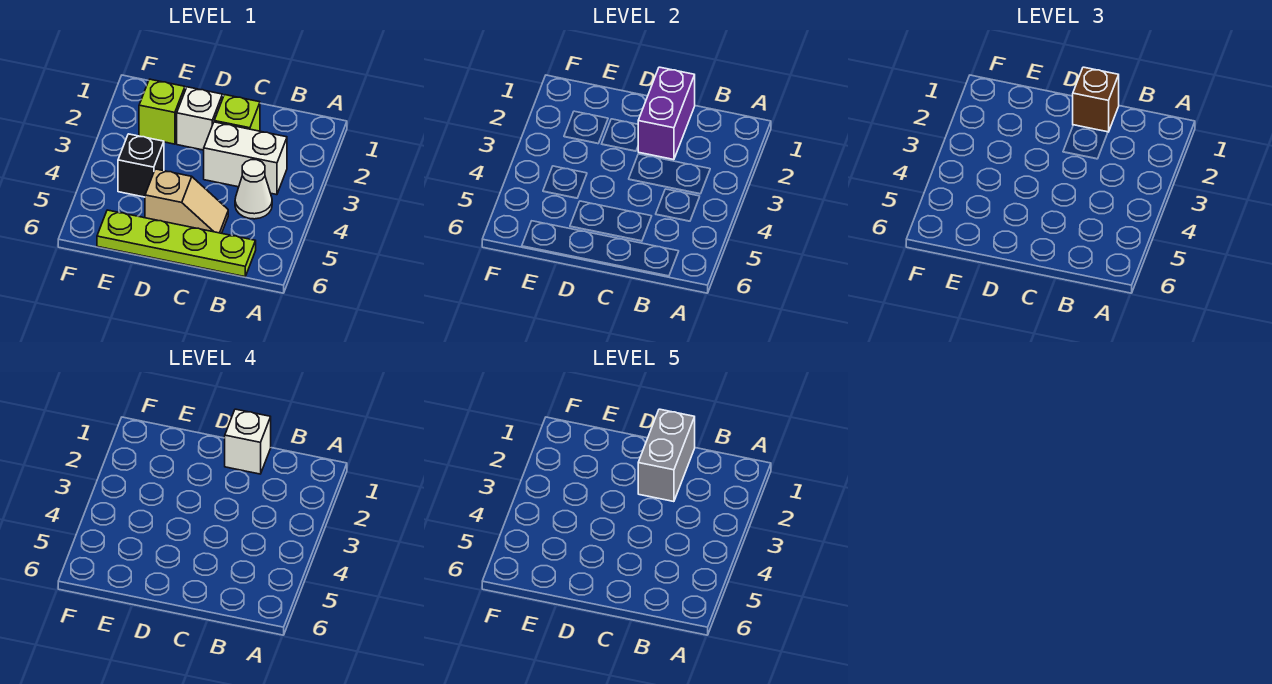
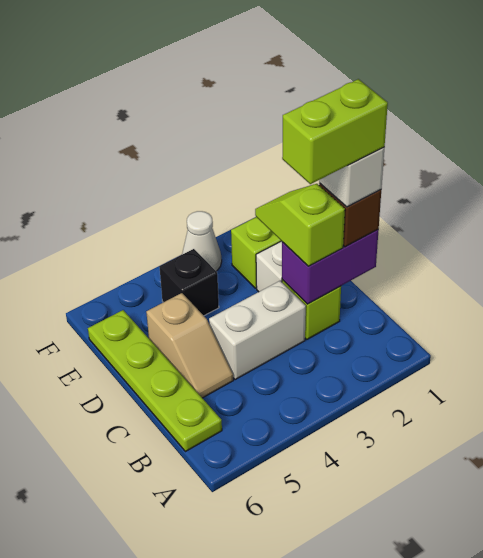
white brick B3:C3 level 1 -> white brick C3:C4 level 1
white cone B4 level 1 -> white cone F3 level 1
grey brick C1:C2 level 5 -> lime brick C1:C2 level 5
none -> lime slope C2:D2 level 3 top C

